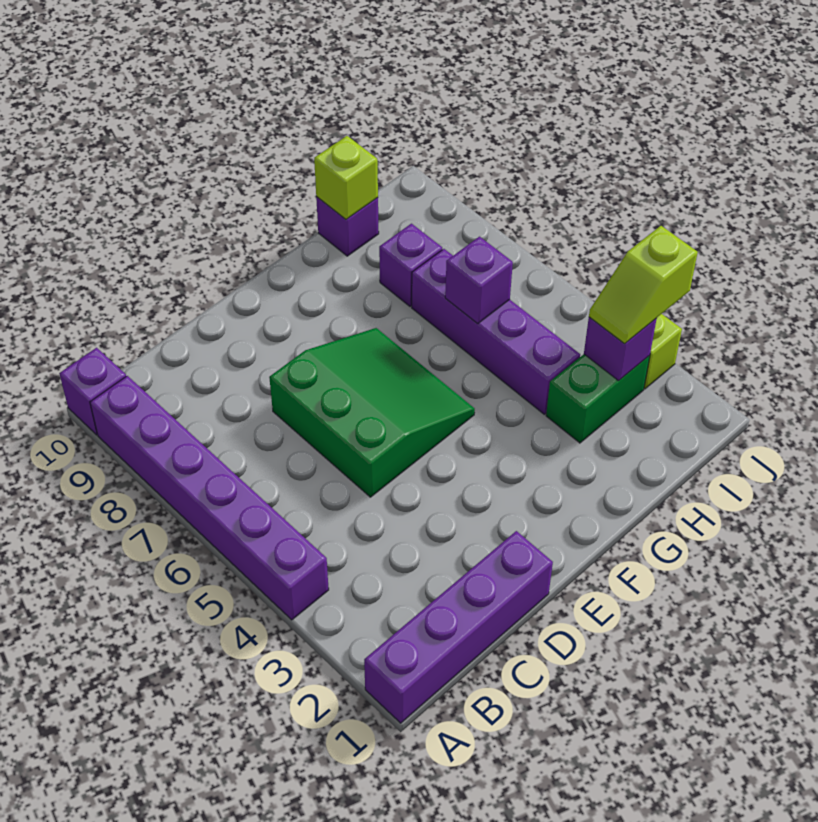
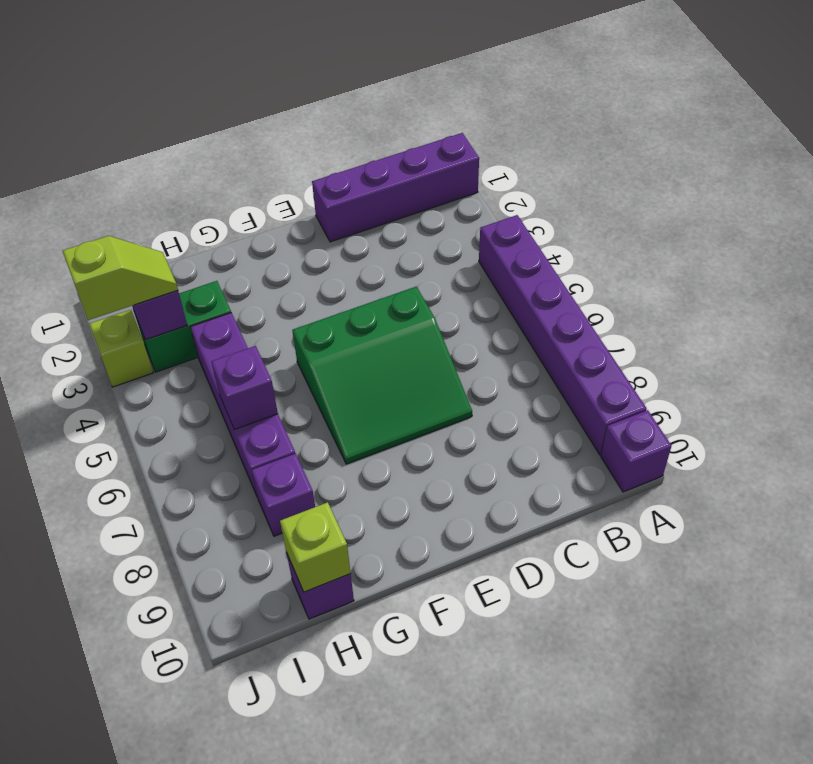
green slope D5:F7 level 1 top D -> green slope D5:F7 level 1 top 5

